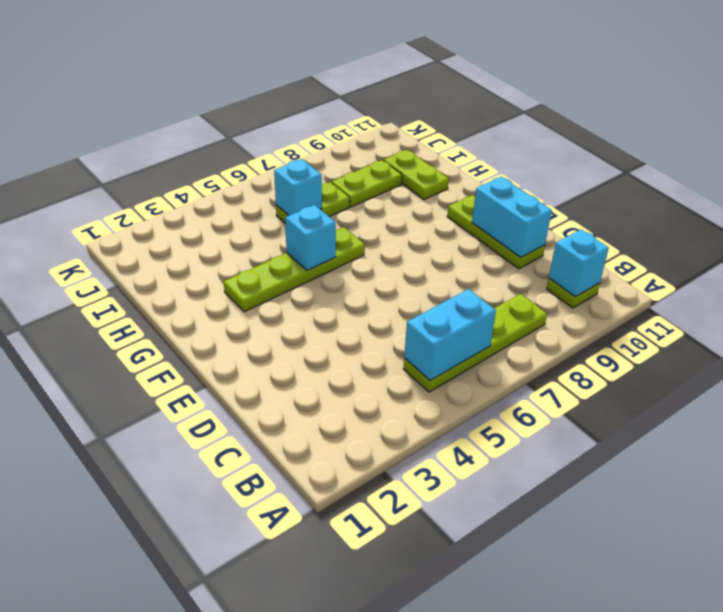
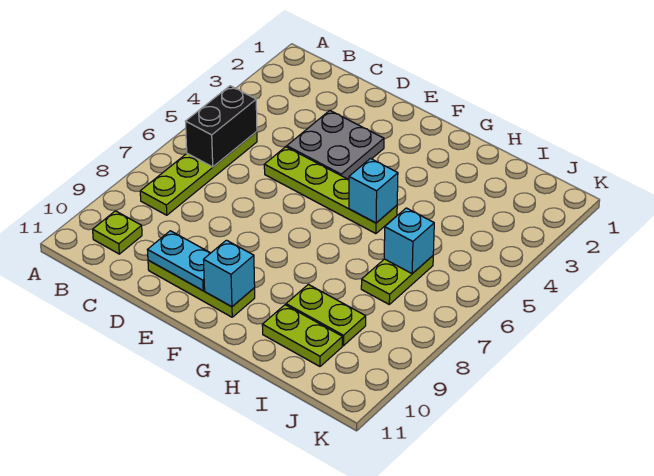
cyan brick B5:B6 level 2 -> black brick B5:B6 level 2
cyan brick B10 level 2 -> cyan brick F10 level 2
none -> grey plate D3:E4 level 1
cyan brick D10:E10 level 2 -> cyan plate D10:E10 level 2
lime plate G3:G6 level 1 -> lime plate D5:G5 level 1
lime plate I8:I9 level 1 -> lime plate H9:I9 level 1

